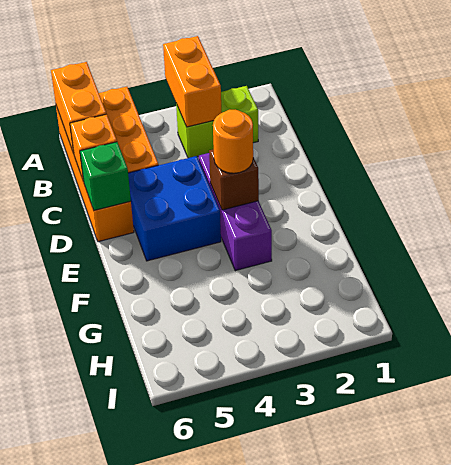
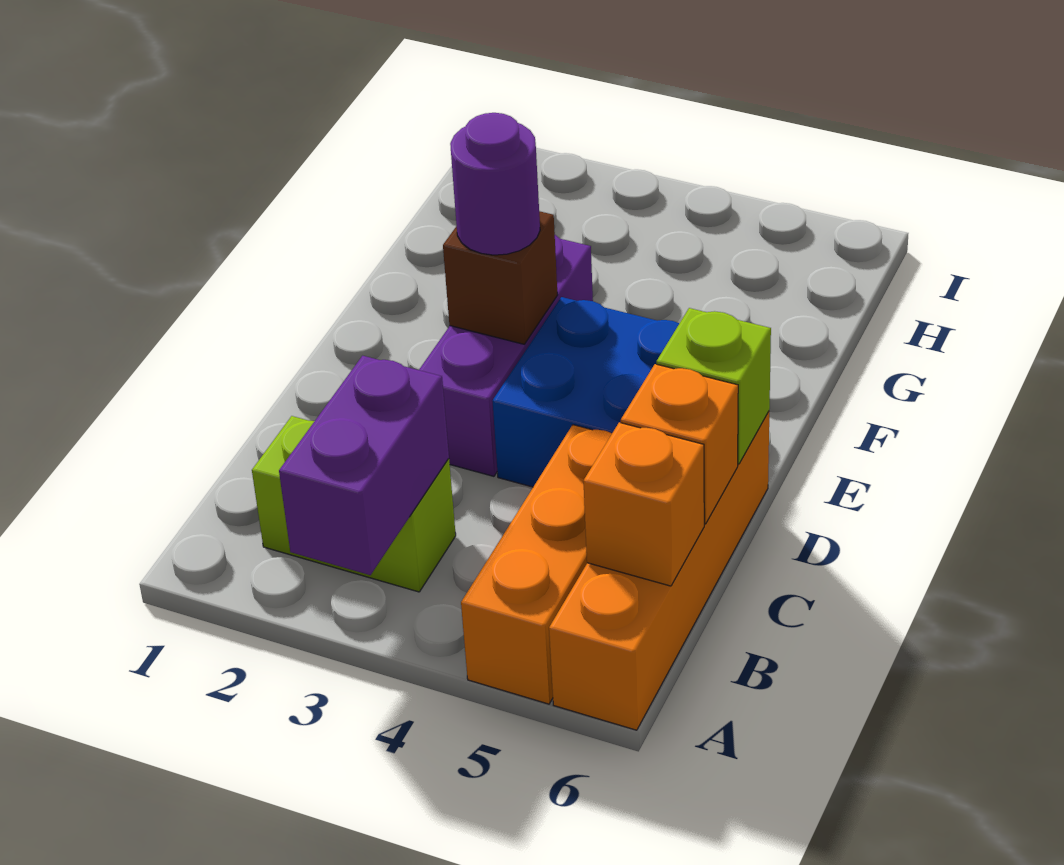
orange brick A3:B3 level 2 -> purple brick A3:B3 level 2
orange brick A6:B6 level 2 -> orange brick B6 level 2
green brick D6 level 2 -> lime brick D6 level 2
orange round brick E3 level 3 -> purple round brick E3 level 3

